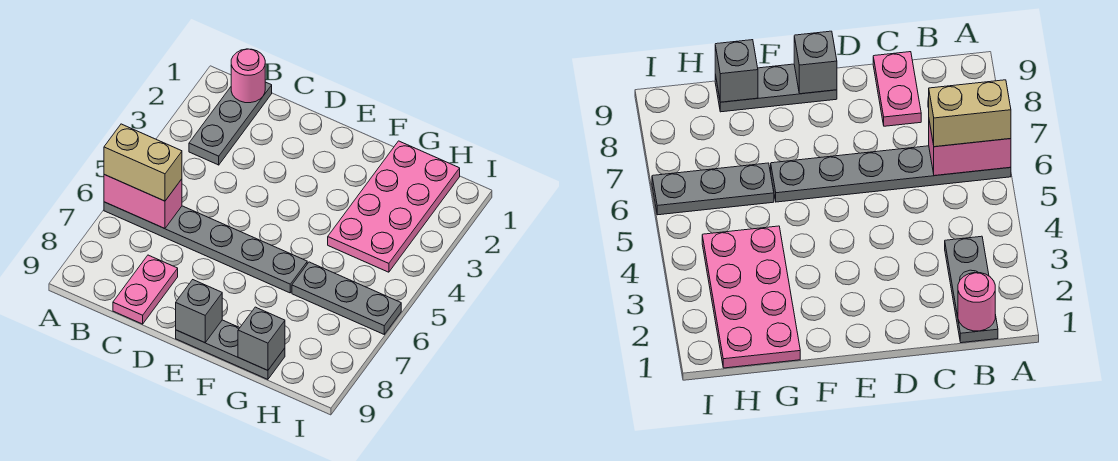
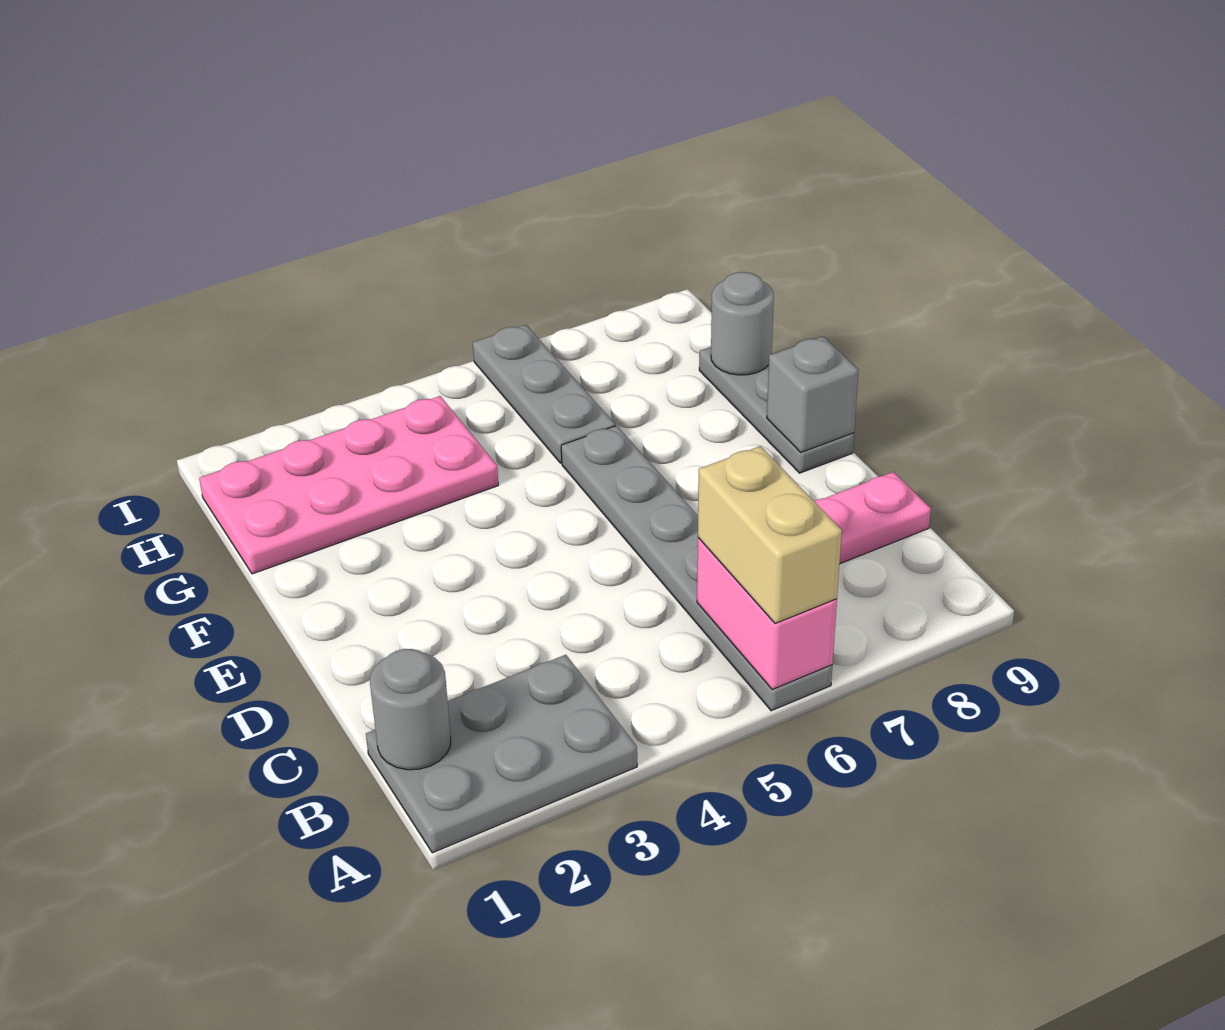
grey plate B1:B3 level 1 -> grey plate A1:B3 level 1
pink round brick B1 level 2 -> grey round brick B1 level 2
grey brick G9 level 2 -> grey round brick G9 level 2

